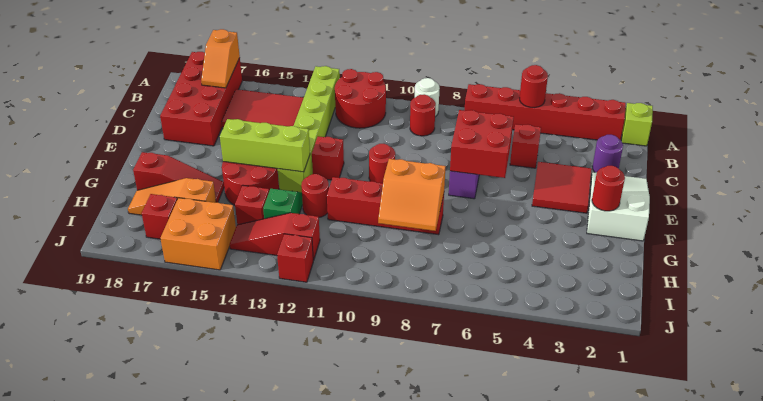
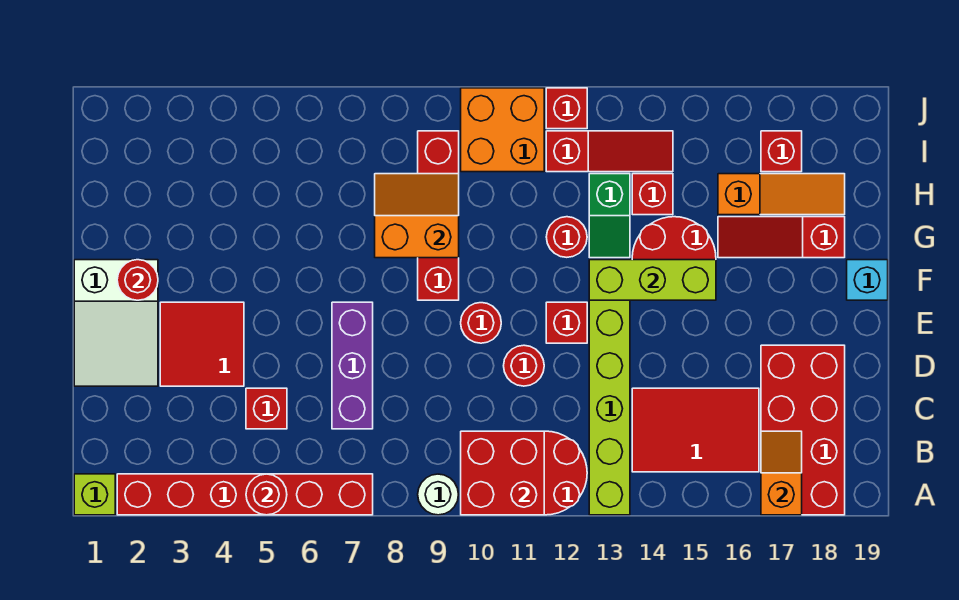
red round brick B9 level 1 -> red round brick D11 level 1
purple round brick C2 level 1 -> none
red brick D6:E7 level 2 -> red brick A10:B11 level 2
none -> cyan brick F19 level 1
red brick G8:G11 level 1 -> red brick F9:I9 level 1
orange brick I15:J16 level 1 -> orange brick I10:J11 level 1

